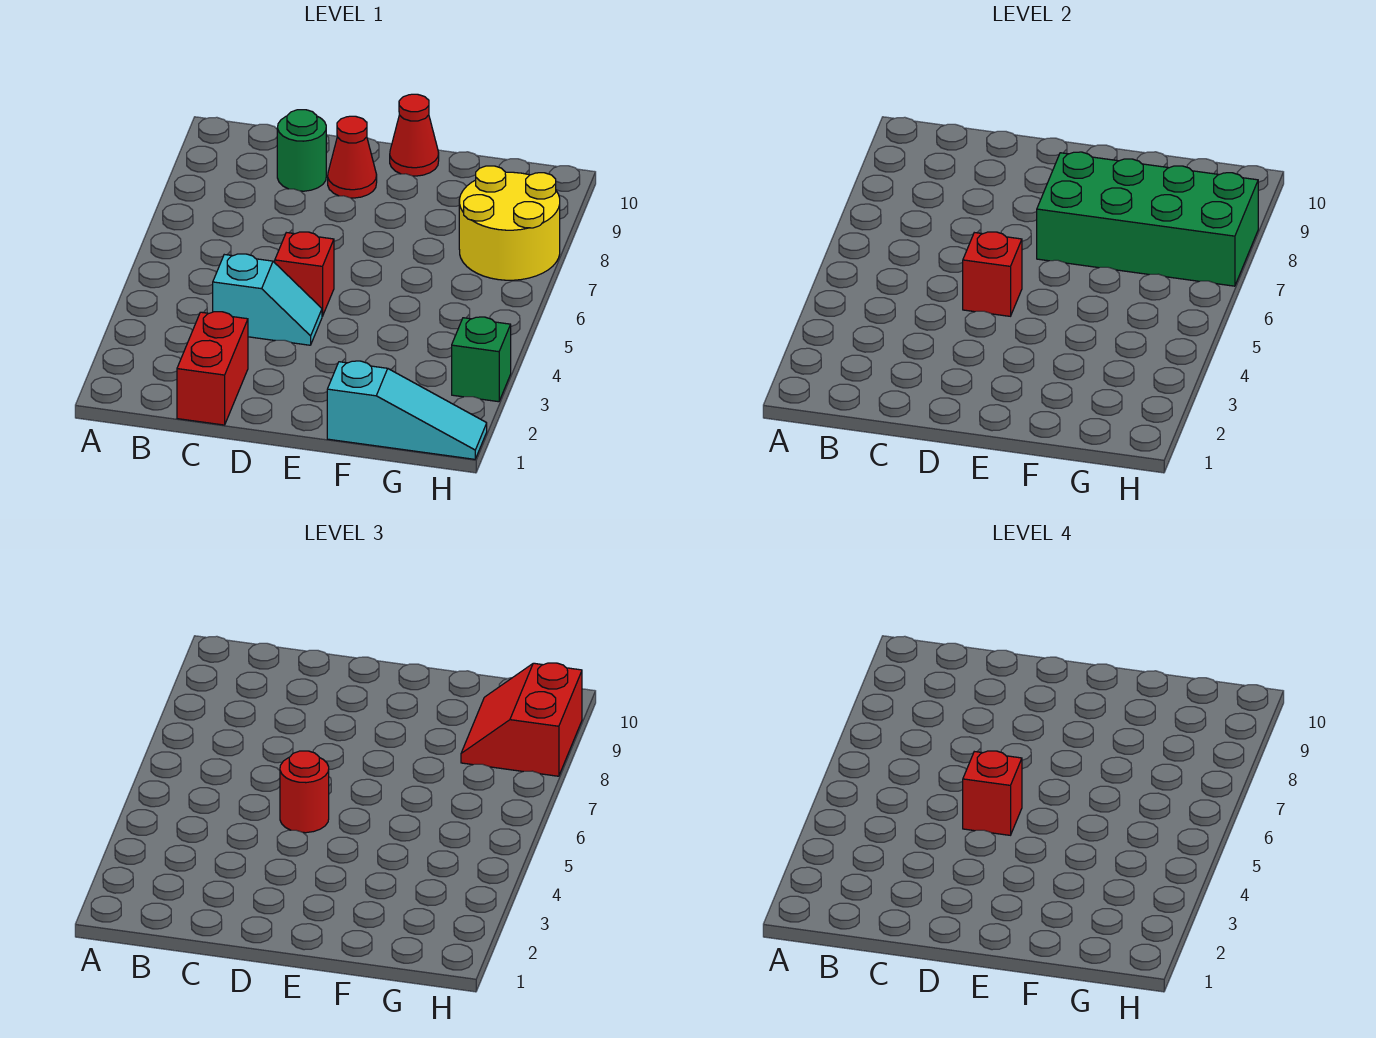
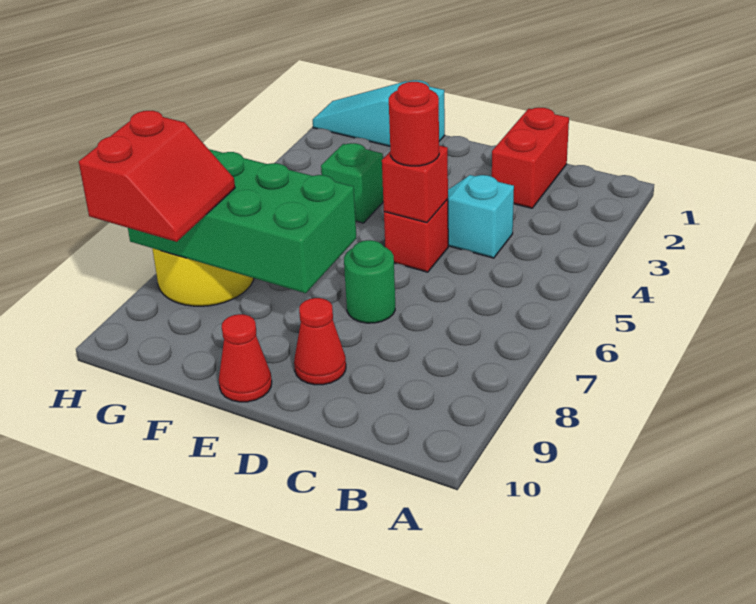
green round brick C9 level 1 -> green round brick D7 level 1
red brick D5 level 4 -> none
green brick H3 level 1 -> green brick F4 level 1

